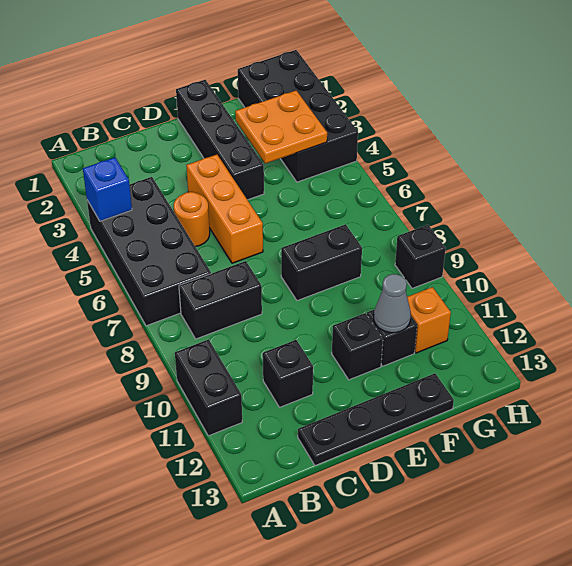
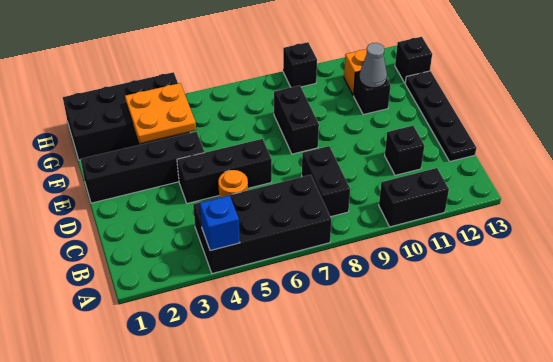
orange brick D4:D6 level 1 -> black brick D4:D6 level 1
black brick E11 level 1 -> black brick G13 level 1

